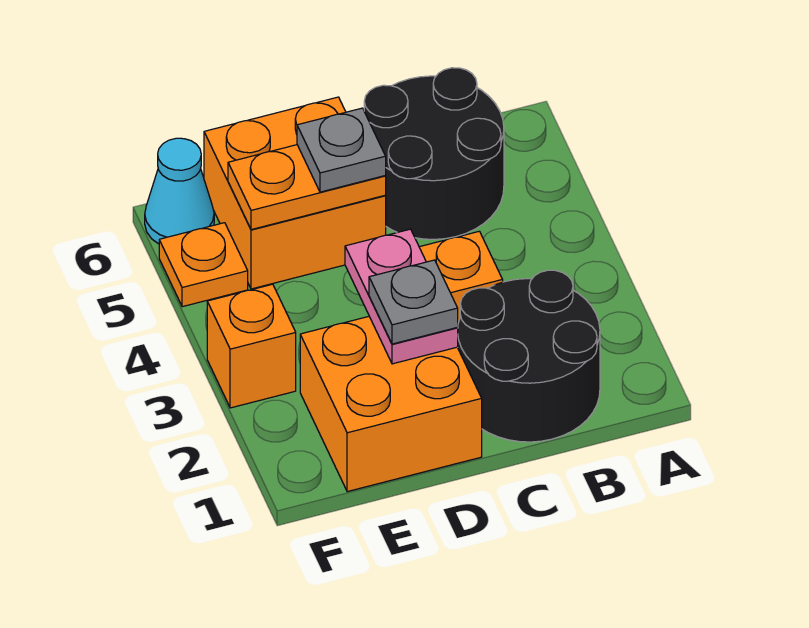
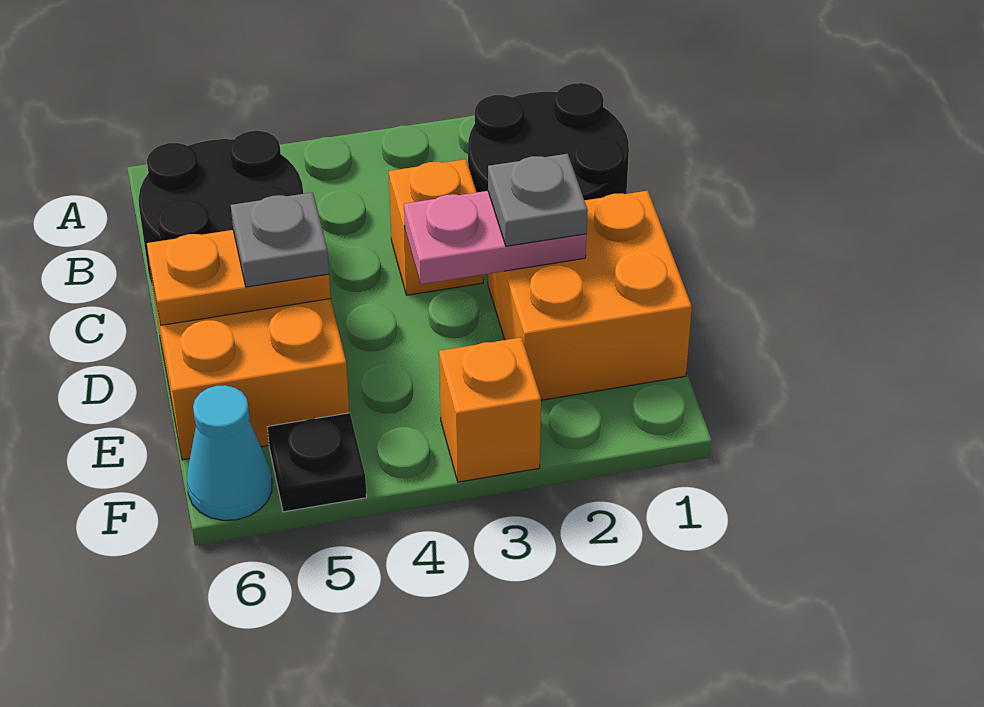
orange plate D5:E5 level 2 -> orange plate D5:D6 level 2
orange plate F5 level 1 -> black plate F5 level 1

